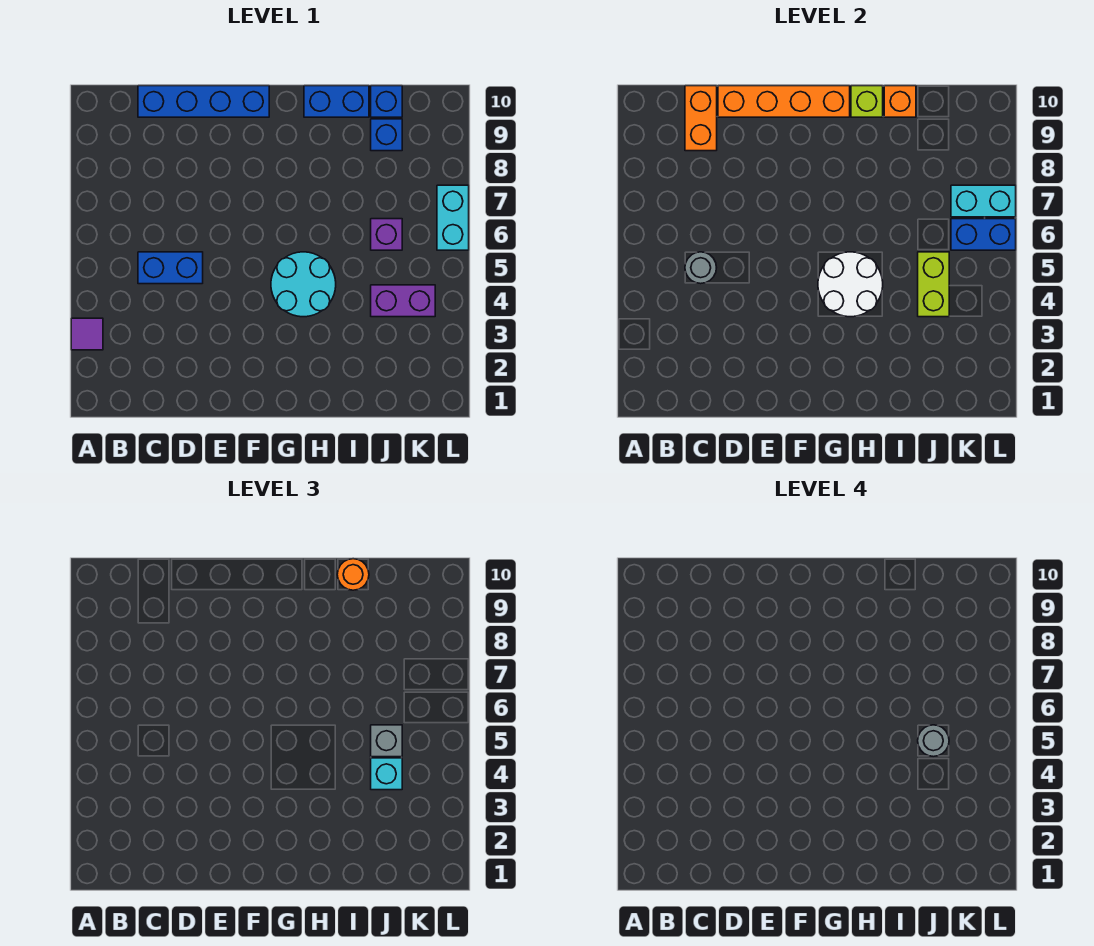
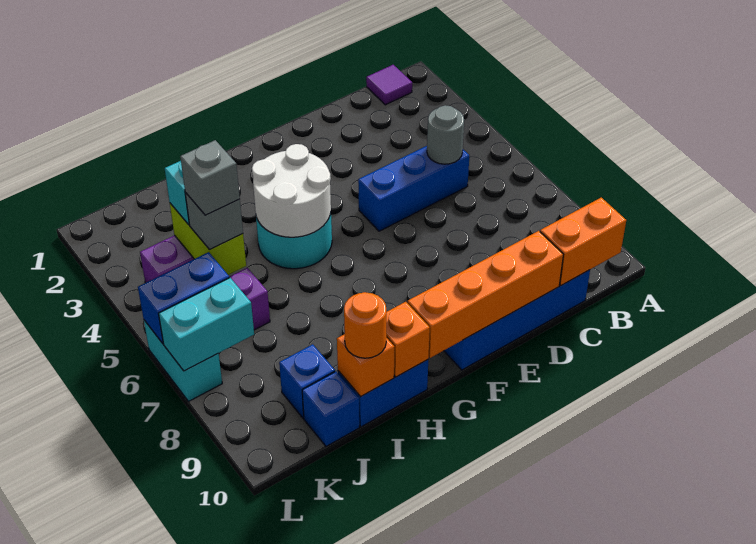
purple tile A3 level 1 -> purple tile B1 level 1
blue brick C5:D5 level 1 -> blue brick C5:E5 level 1
orange brick C9:C10 level 2 -> orange brick B10:C10 level 2
lime brick H10 level 2 -> orange brick H10 level 2
grey round brick J5 level 4 -> grey brick J5 level 4

